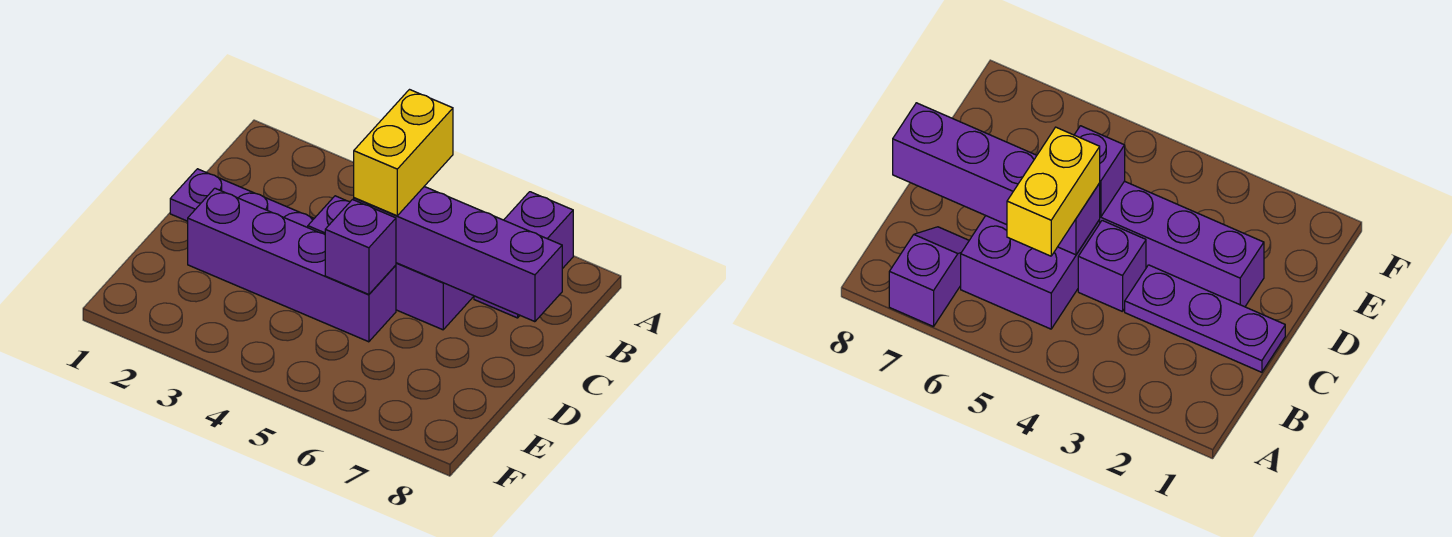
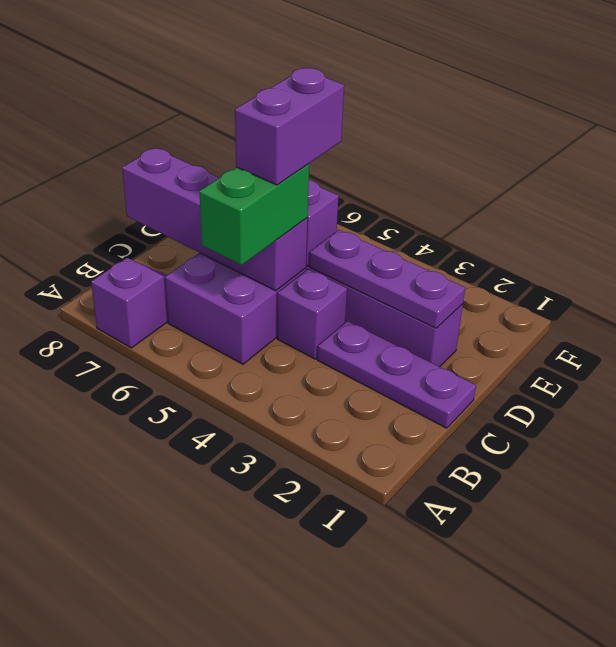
yellow brick B5:C5 level 3 -> green brick B5:C5 level 3
none -> purple brick C5:D5 level 4
none -> purple plate D2:D4 level 2

